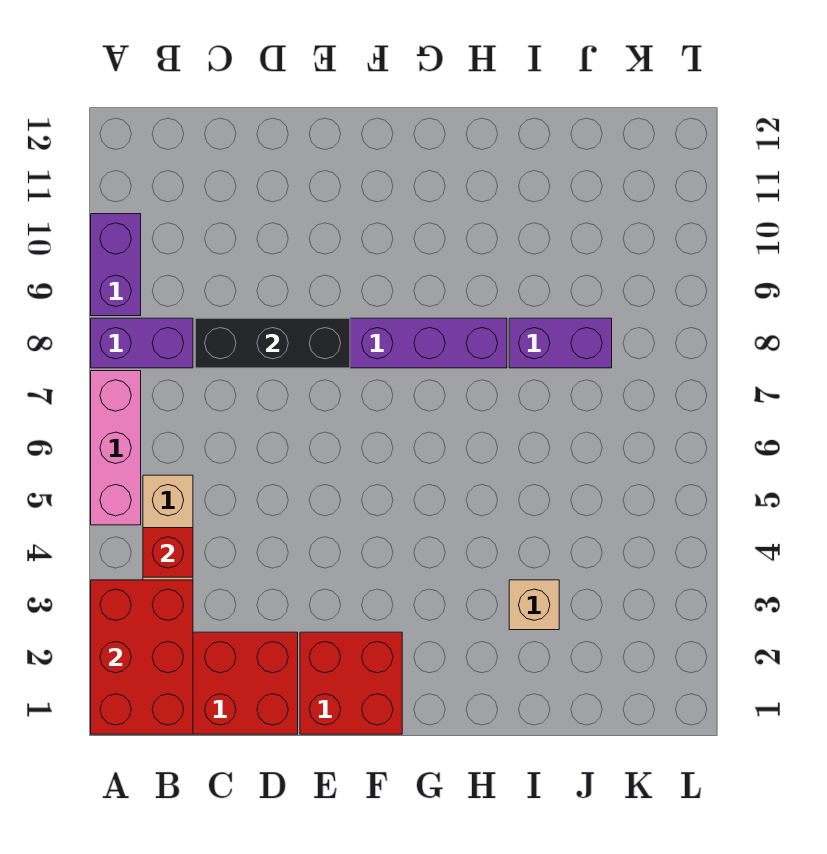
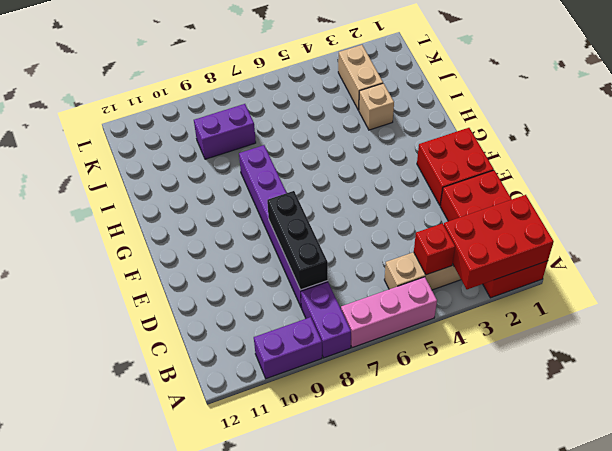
purple brick I8:J8 level 1 -> purple brick J8:J9 level 1
none -> tan brick J3:K3 level 1

